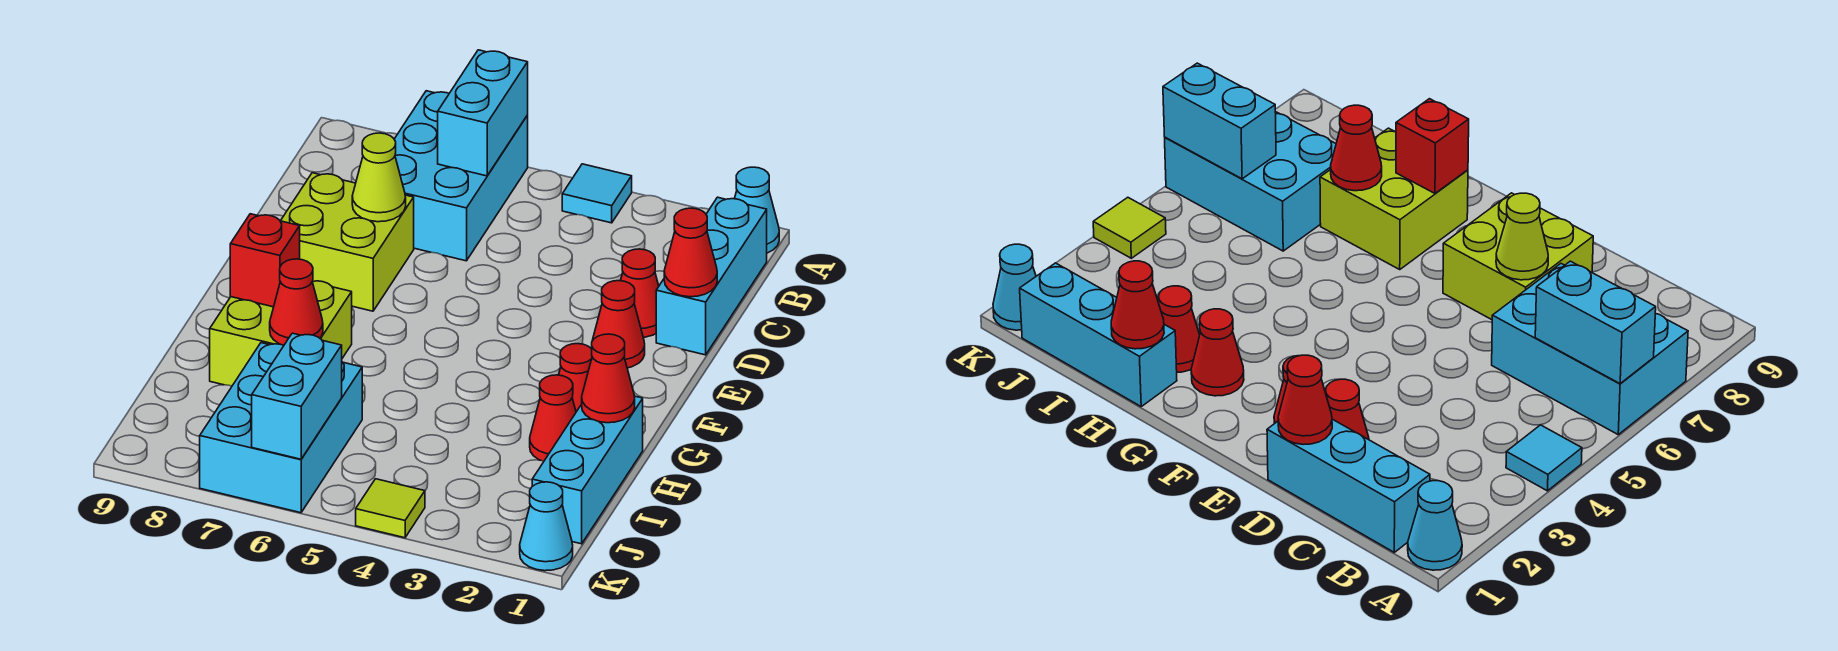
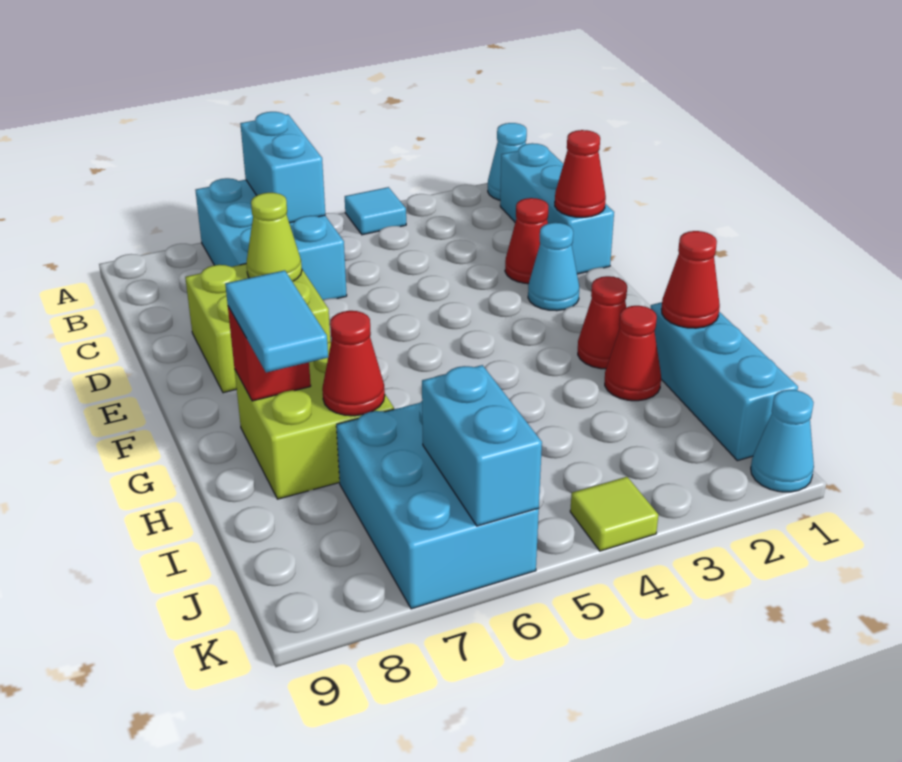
red cone E2 level 1 -> cyan cone E2 level 1
none -> cyan tile G8:H8 level 3

